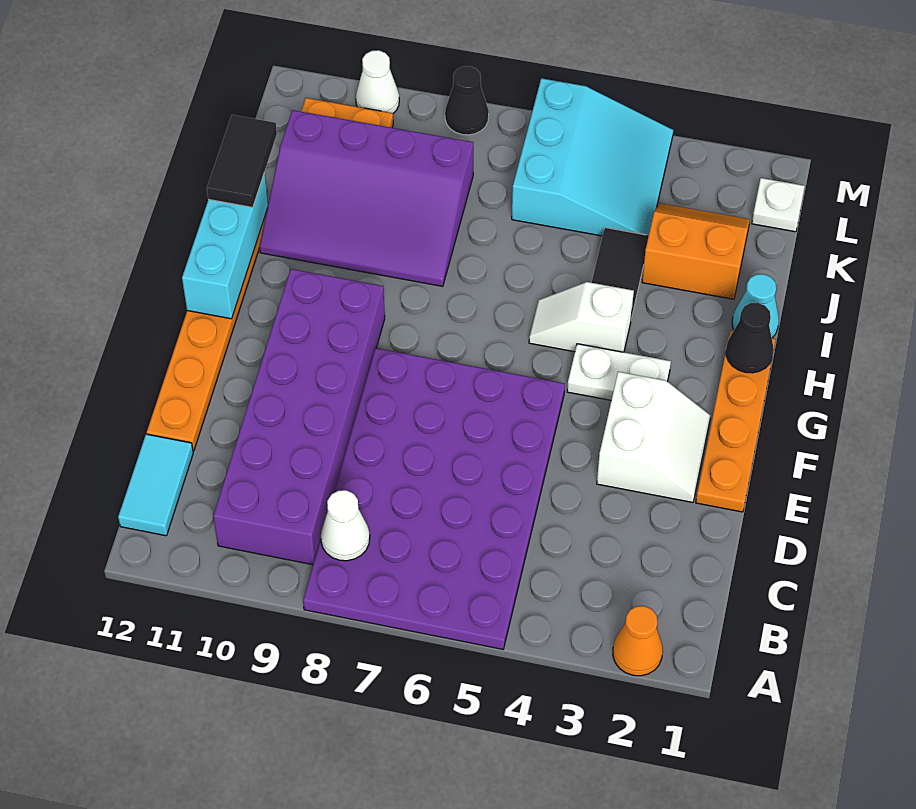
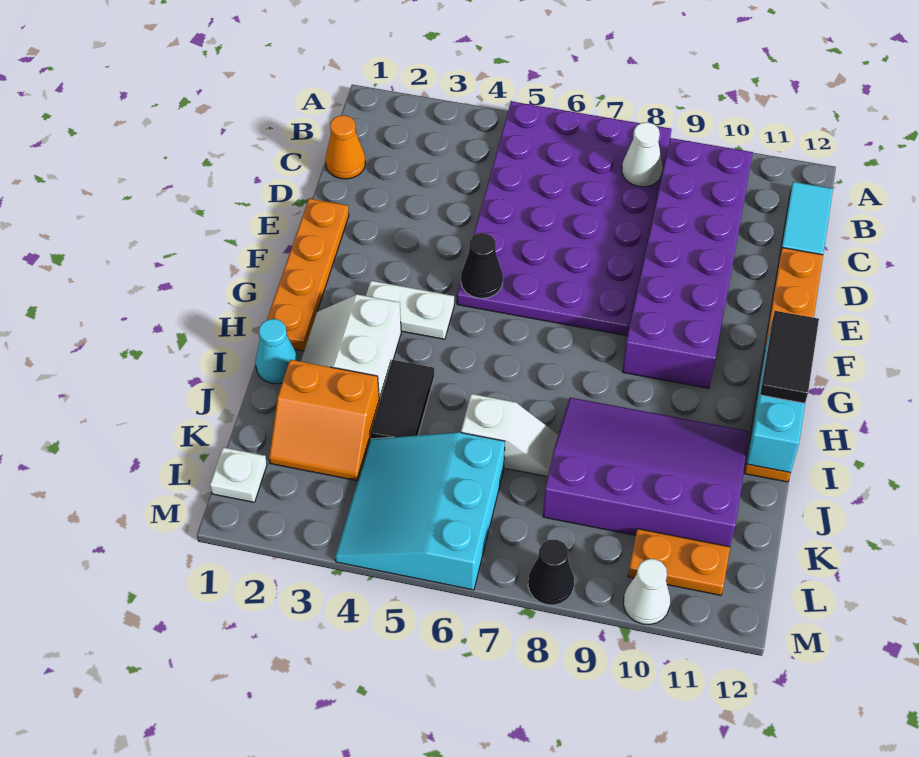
orange cone A2 level 1 -> orange cone C1 level 1
white slope E2:F3 level 1 top 3 -> white slope H2:I3 level 1 top 3
black cone H1 level 2 -> black cone F5 level 2
white slope H4:H5 level 1 top 4 -> white slope J6:J7 level 1 top 6
black tile I12:J12 level 3 -> black tile G12:H12 level 3

